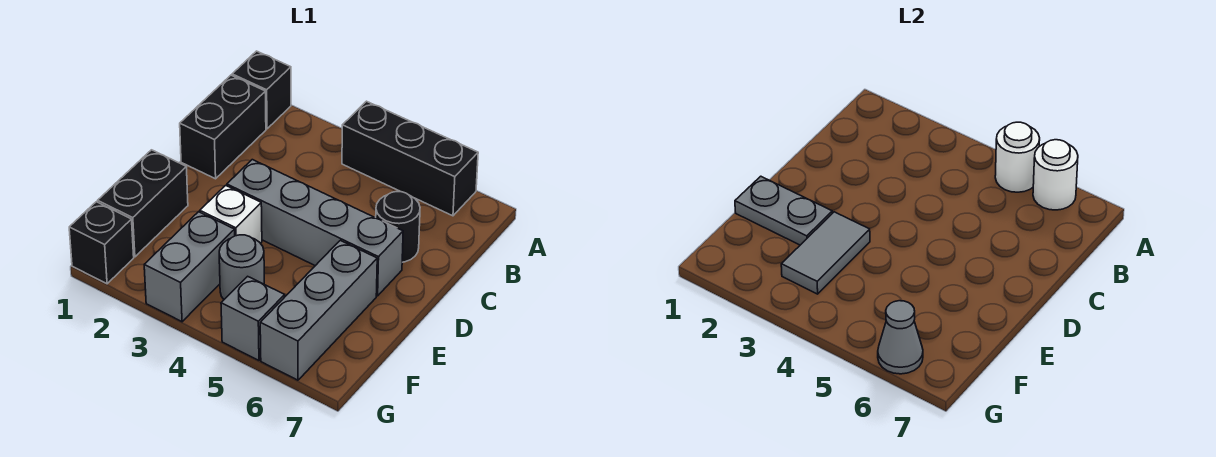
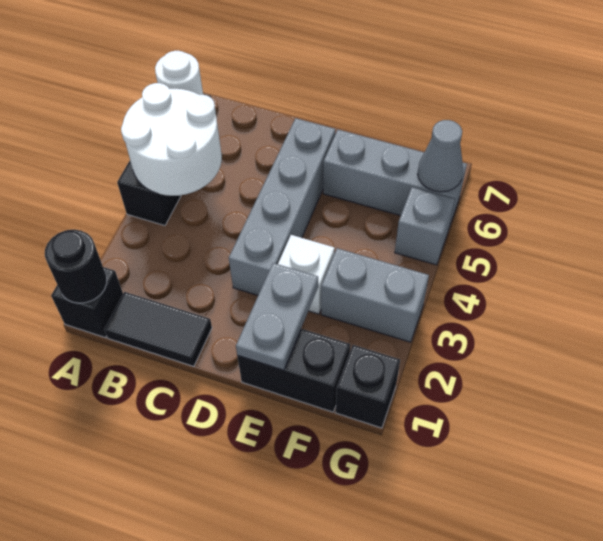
white round brick A5 level 2 -> white round brick A4:B5 level 2
black brick B1:C1 level 1 -> black tile B1:C1 level 1
black round brick C6 level 1 -> black round brick A1 level 2
grey tile E3:F3 level 2 -> none
grey round brick F4 level 1 -> none

